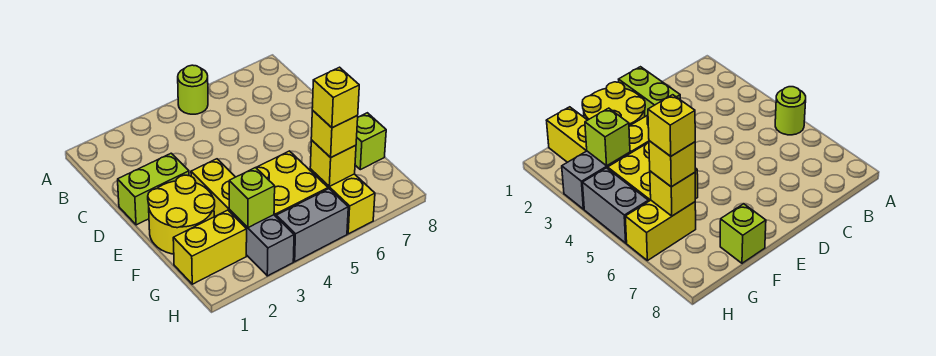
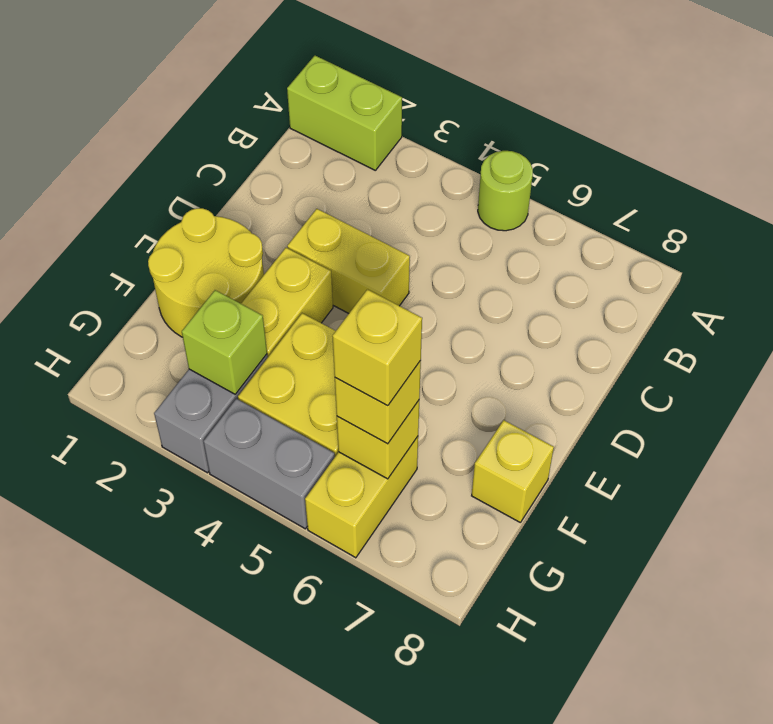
lime brick D1:D2 level 1 -> lime brick A1:A2 level 1
lime brick F8 level 1 -> yellow brick F8 level 1
yellow brick G1:G2 level 1 -> yellow brick D3:D4 level 1

